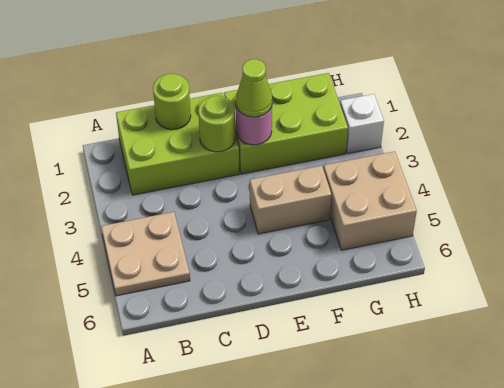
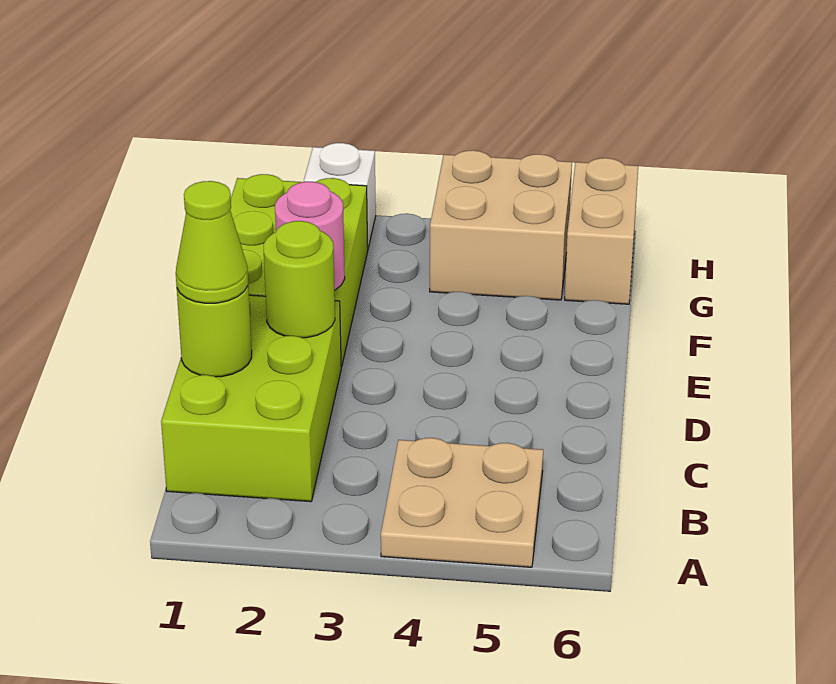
lime cone E2 level 3 -> lime cone C1 level 3
tan brick E4:F4 level 1 -> tan brick G6:H6 level 1

